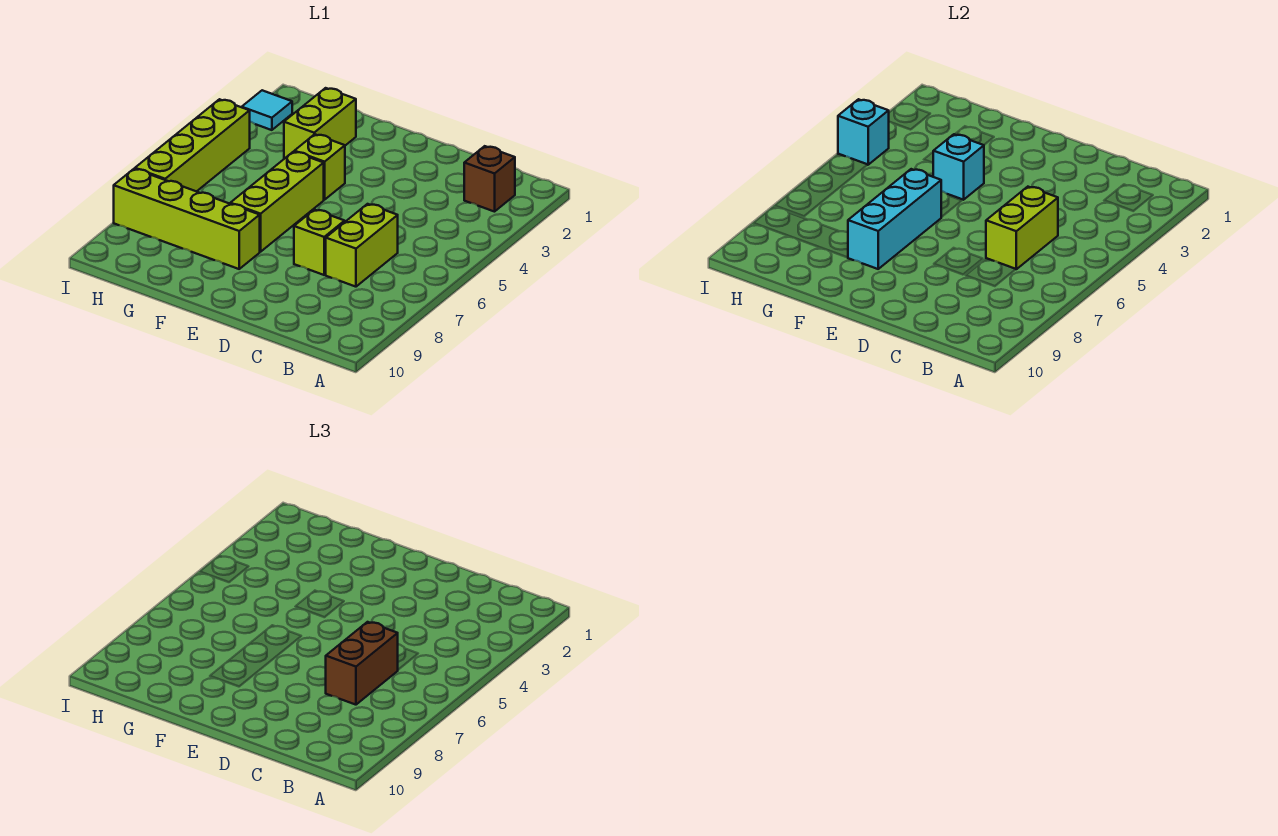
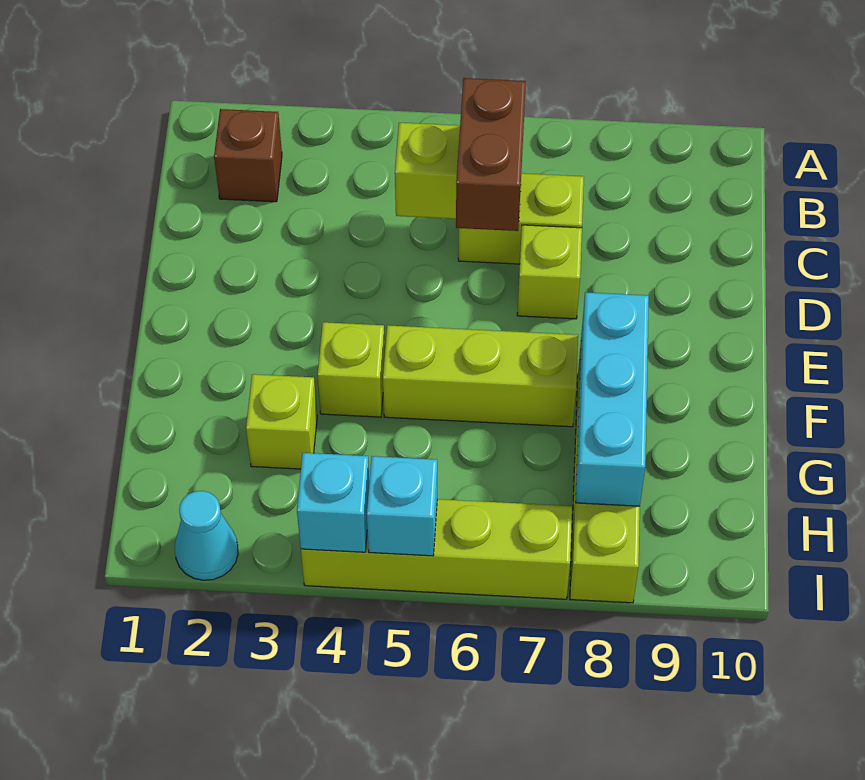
brown brick C6:C7 level 3 -> brown brick C6:D6 level 3
cyan brick F4 level 2 -> cyan brick I5 level 2
cyan brick F6:F8 level 2 -> cyan brick F8:H8 level 2
lime brick G2:G3 level 1 -> lime brick G3 level 1
cyan tile I2 level 1 -> cyan cone I2 level 1

